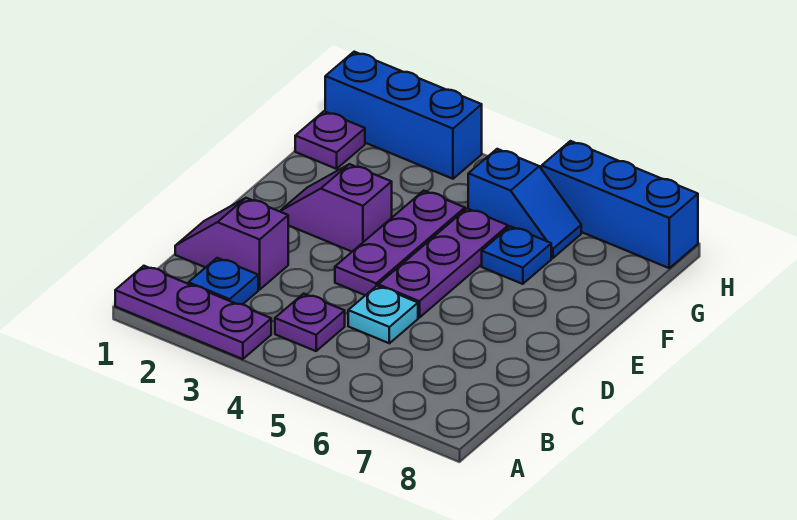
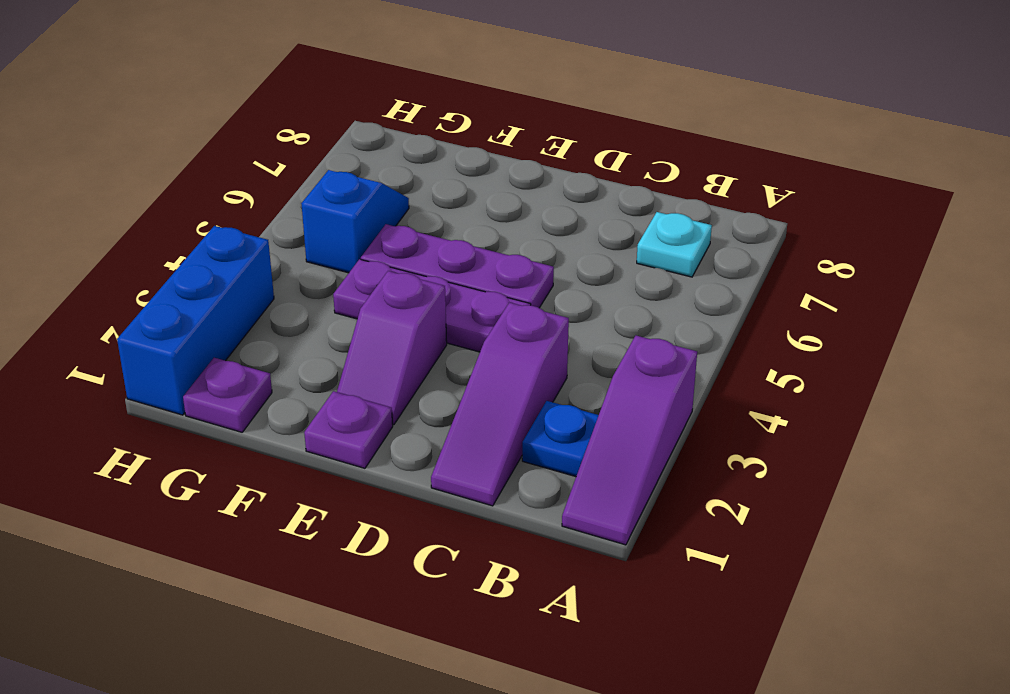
purple plate A1:A3 level 1 -> purple slope A1:A3 level 1 top 3
purple plate B4 level 1 -> purple plate E1 level 1
purple slope C1:C2 level 1 top 2 -> purple slope C1:C3 level 1 top 3
cyan plate C5 level 1 -> cyan plate B7 level 1
blue plate F6 level 1 -> none
blue brick H6:H8 level 1 -> none

